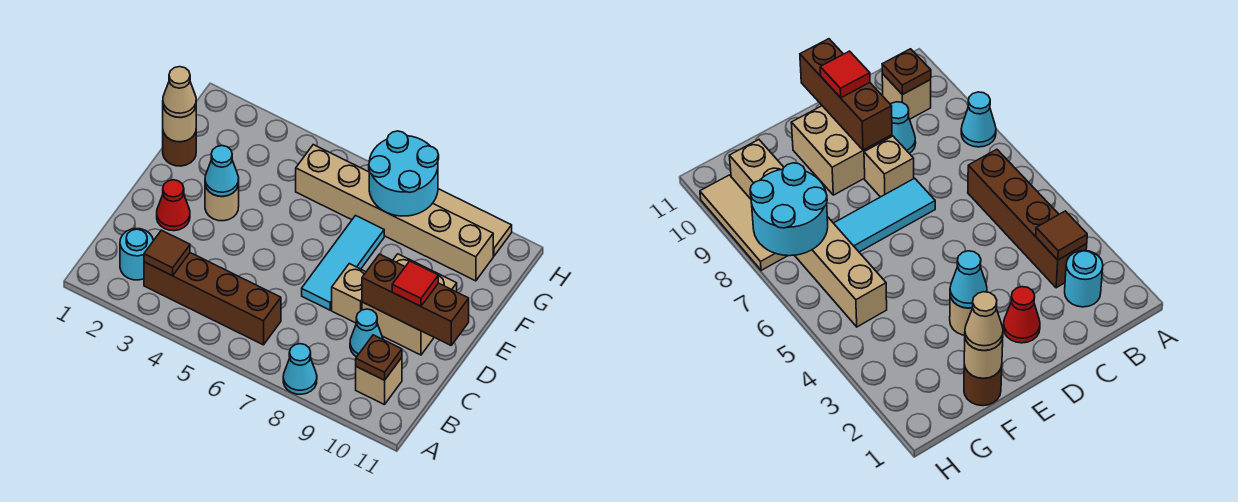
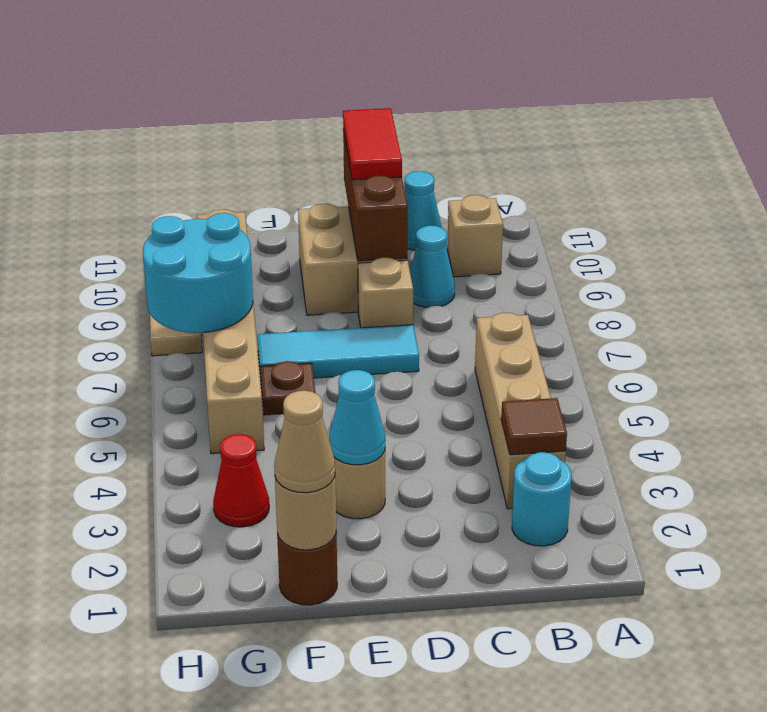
cyan cone A8 level 1 -> cyan cone C11 level 1
brown brick B3:B6 level 1 -> tan brick B3:B6 level 1
brown plate B10 level 2 -> brown plate F6 level 1
red cone D2 level 1 -> red cone G3 level 1
red tile D10 level 3 -> red tile D10:D11 level 3

